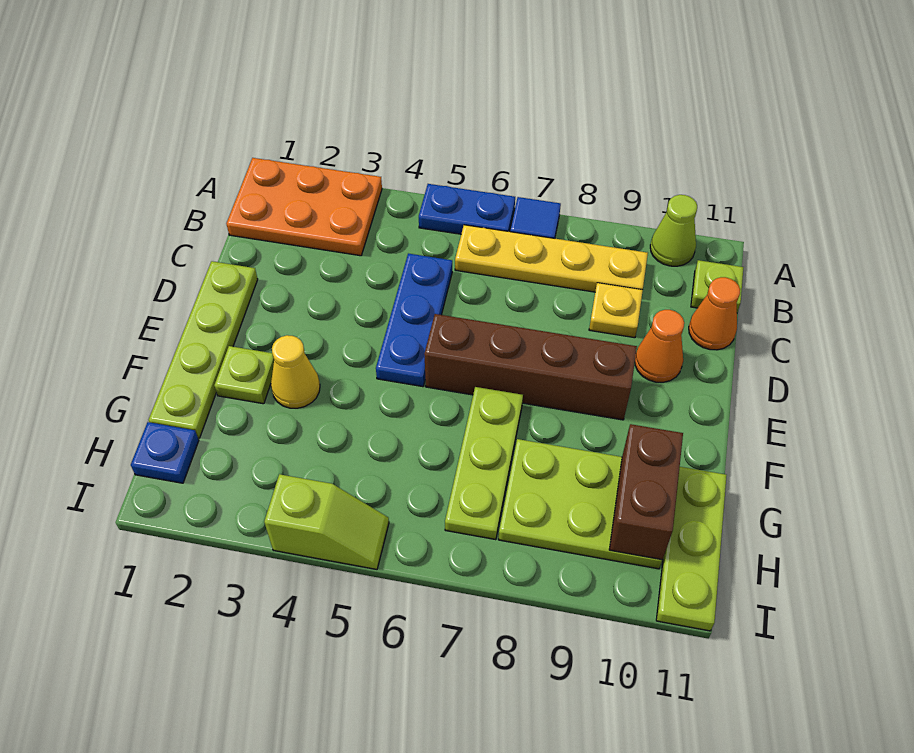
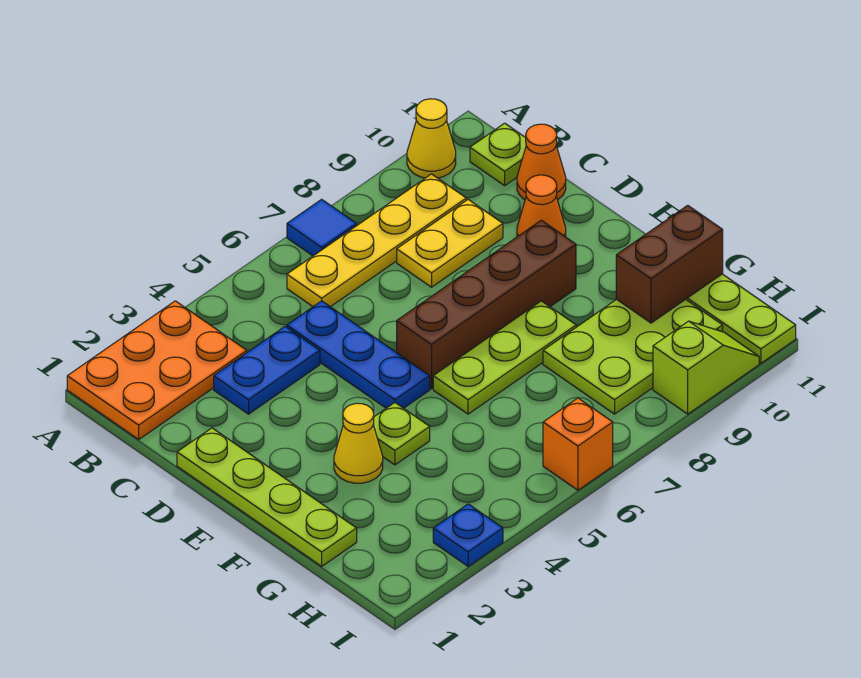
blue plate A5:A6 level 1 -> blue plate C3:C4 level 1
lime cone A10 level 1 -> yellow cone A10 level 1
yellow plate C9 level 1 -> yellow plate C8:C9 level 1
lime plate F2 level 1 -> lime plate F4 level 1
lime plate F7:H7 level 1 -> lime plate F6:F8 level 1
brown brick G10:H10 level 2 -> brown brick G10:G11 level 2
blue plate H1 level 1 -> blue plate I3 level 1
lime slope I4:I5 level 1 top 4 -> lime slope I9:I10 level 1 top 9
none -> orange brick I6 level 1

